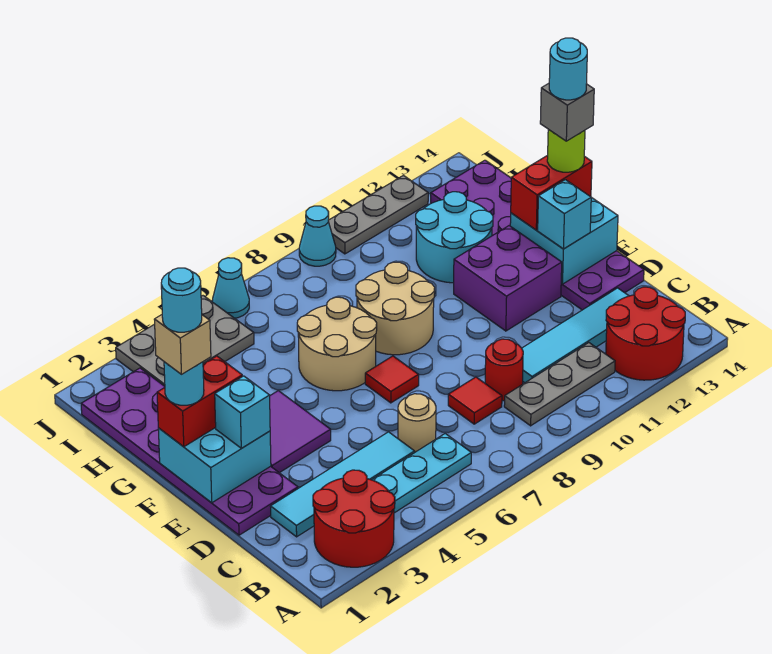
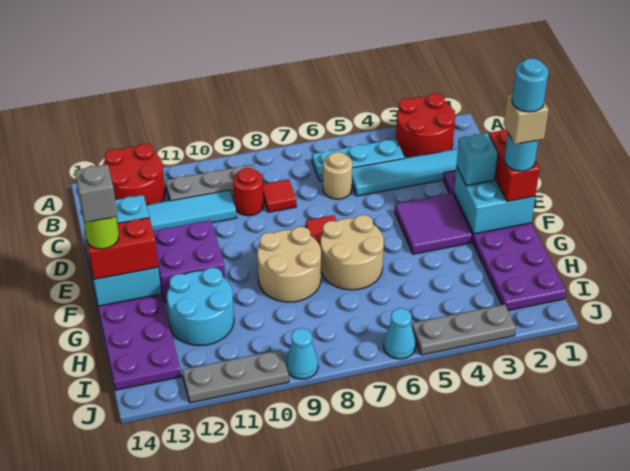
red brick F1:F2 level 3 -> red brick E1:F1 level 3
cyan round brick F14 level 6 -> none
grey plate I3:J5 level 1 -> grey plate J3:J5 level 1

